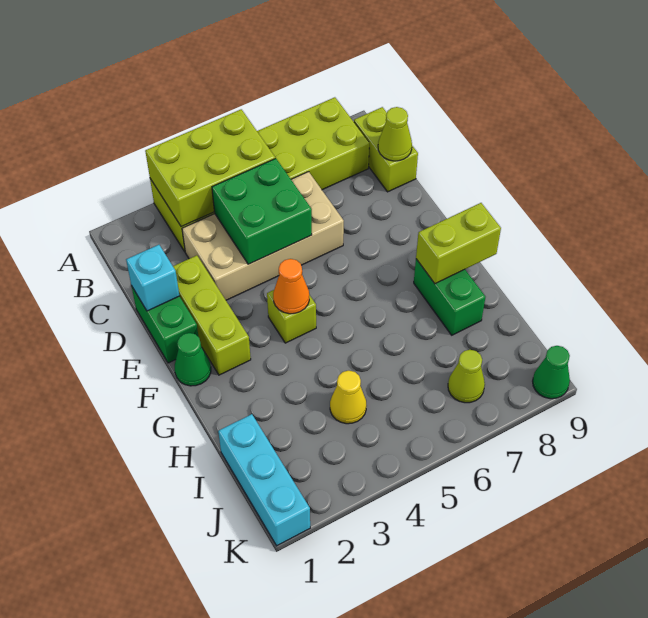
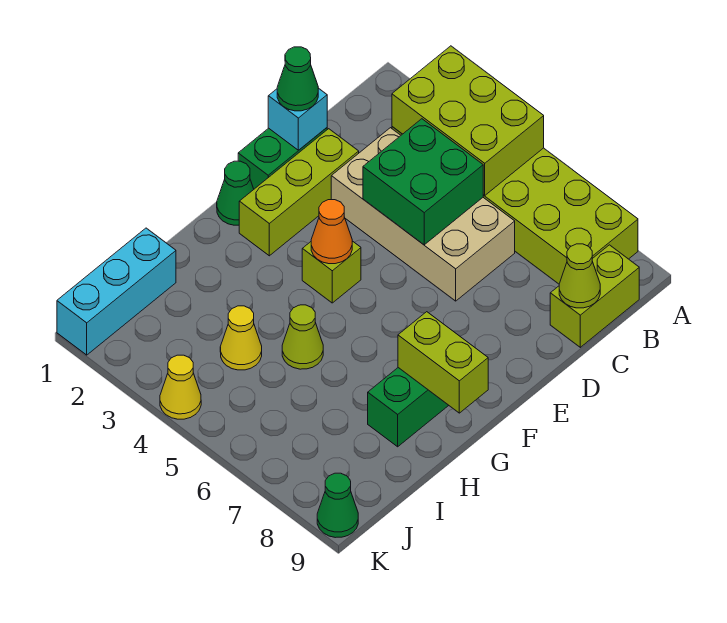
none -> green cone D1 level 3
lime cone J7 level 1 -> lime cone H5 level 1
none -> yellow cone K4 level 1

